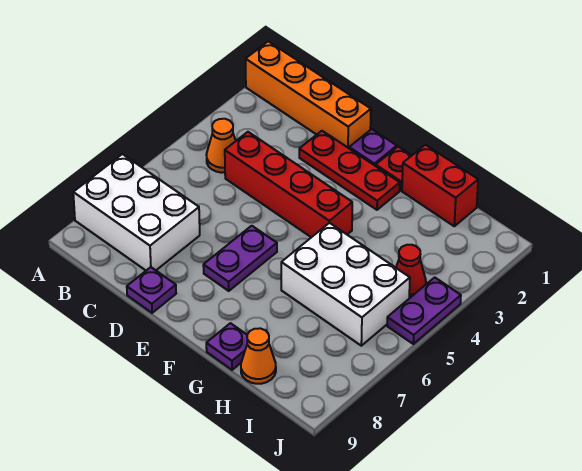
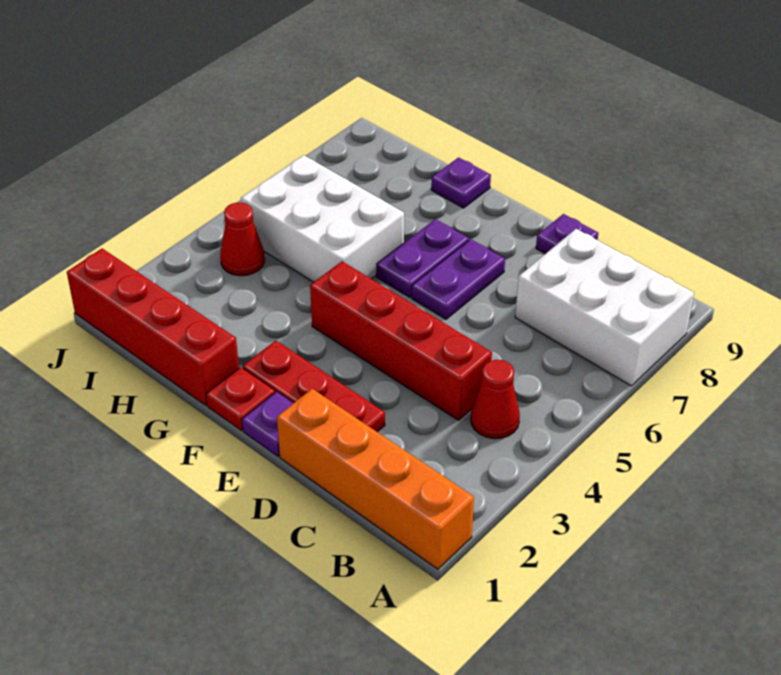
orange cone B4 level 1 -> red cone B4 level 1
red brick G1:H1 level 1 -> red brick G1:J1 level 1
orange cone H9 level 1 -> none
purple plate J4:J5 level 1 -> purple plate F6:F7 level 1

